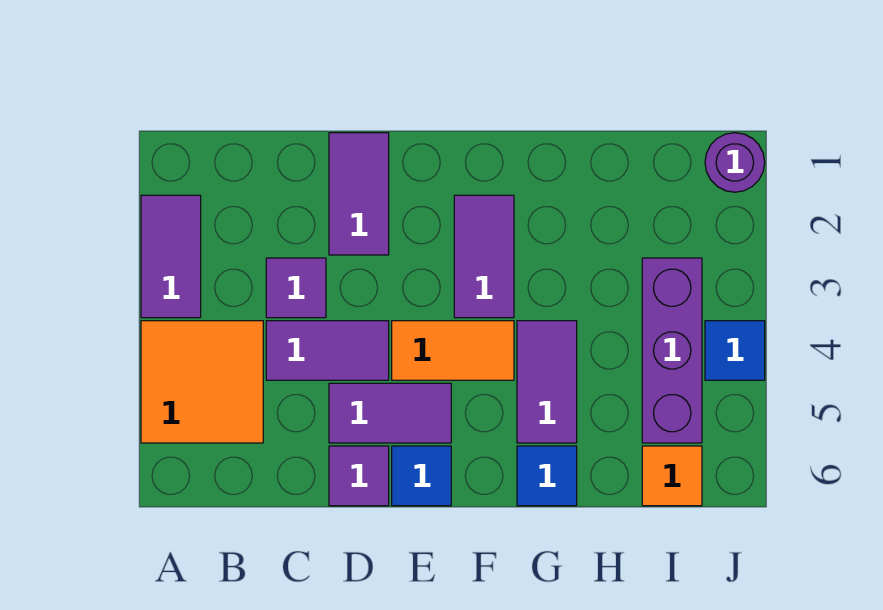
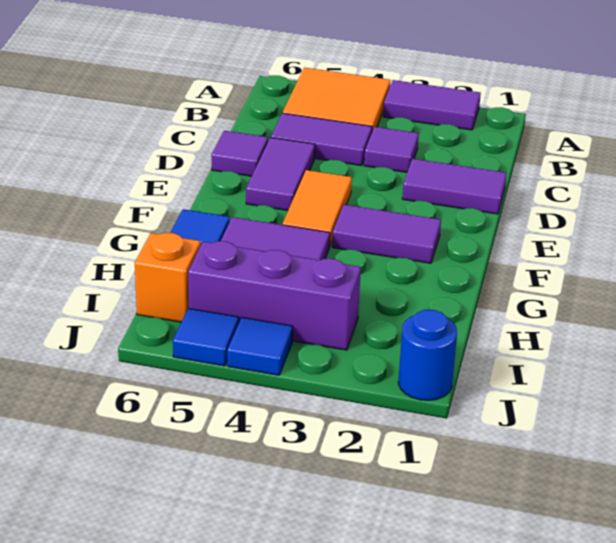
purple tile C4:D4 level 1 -> purple tile C4:C5 level 1
blue tile E6 level 1 -> blue tile J5 level 1
orange tile I6 level 1 -> orange brick I6 level 1
purple round brick J1 level 1 -> blue round brick J1 level 1

